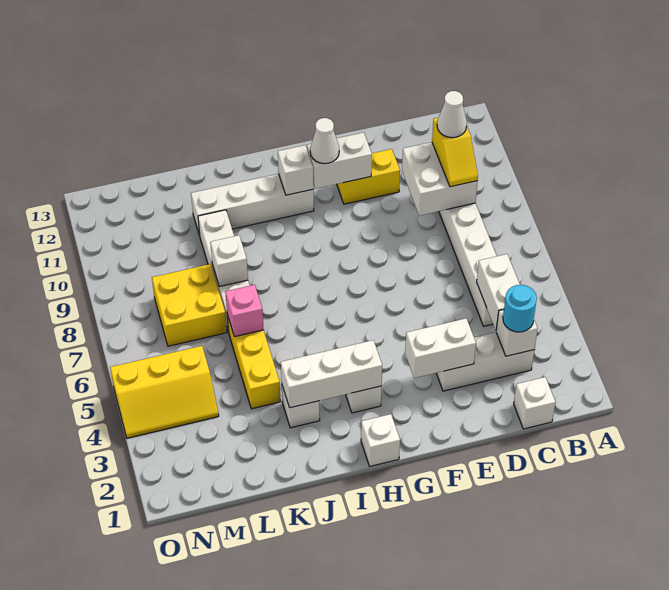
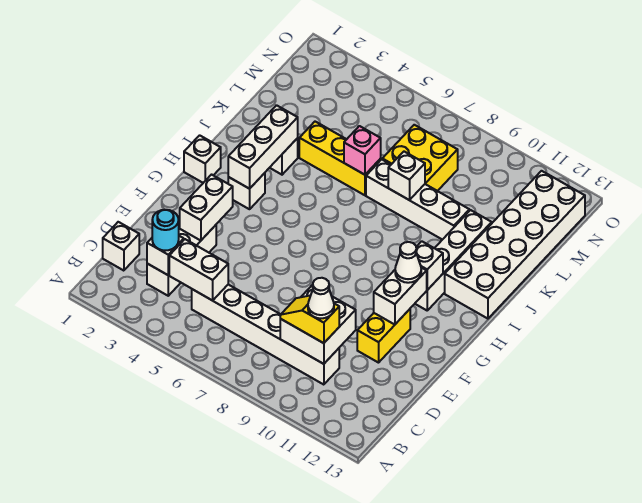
none -> white brick I12:N13 level 1
yellow slope M4:O5 level 1 top 5 -> none

